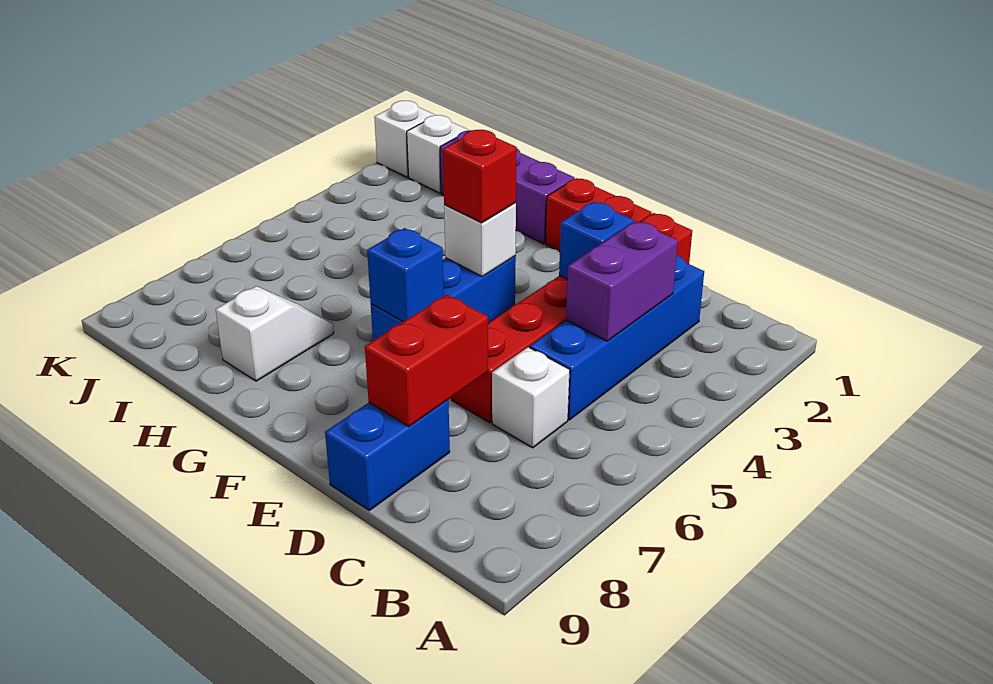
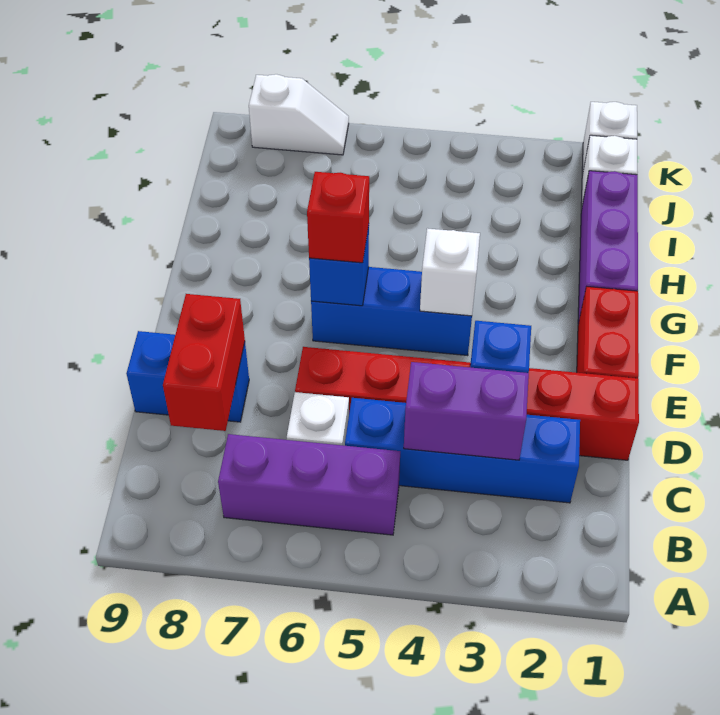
none -> purple brick B5:B7 level 1
red brick D7:D8 level 2 -> red brick C8:D8 level 2
red brick F4 level 3 -> red brick F6 level 3
white slope H7:H8 level 1 top 8 -> white slope K7:K8 level 1 top 8

